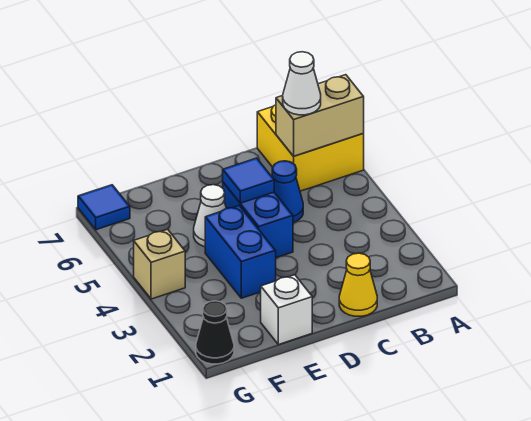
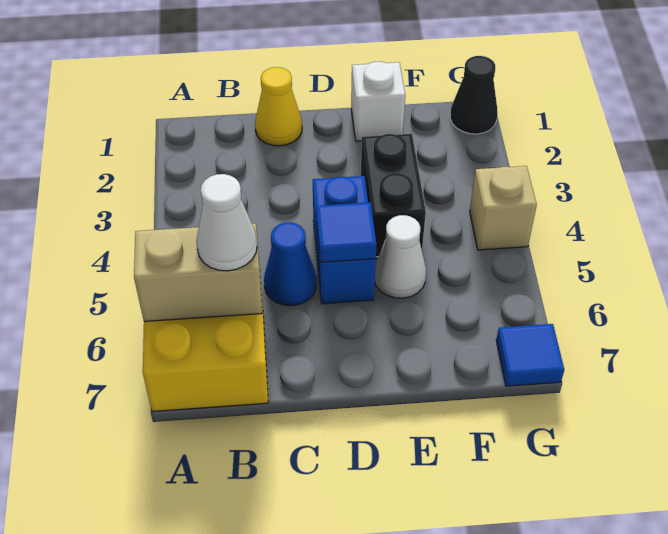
blue brick E3:E4 level 1 -> black brick E3:E4 level 1

